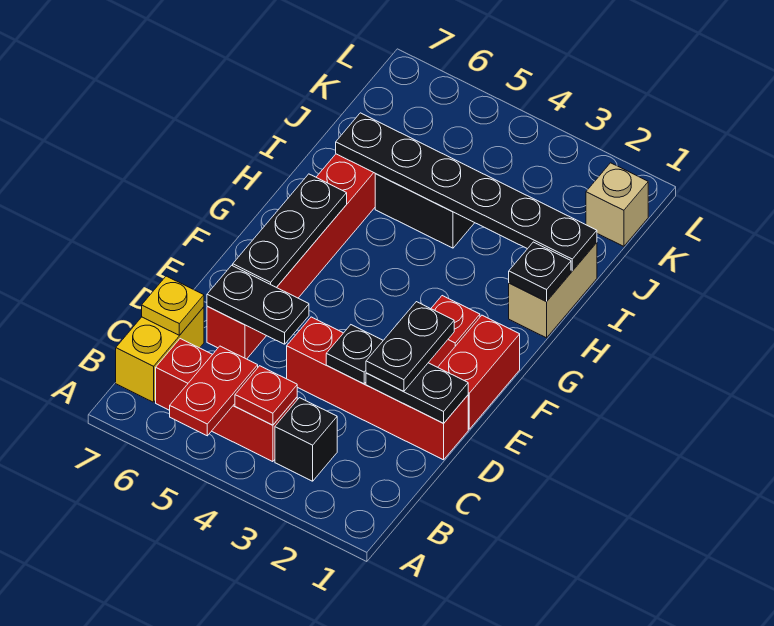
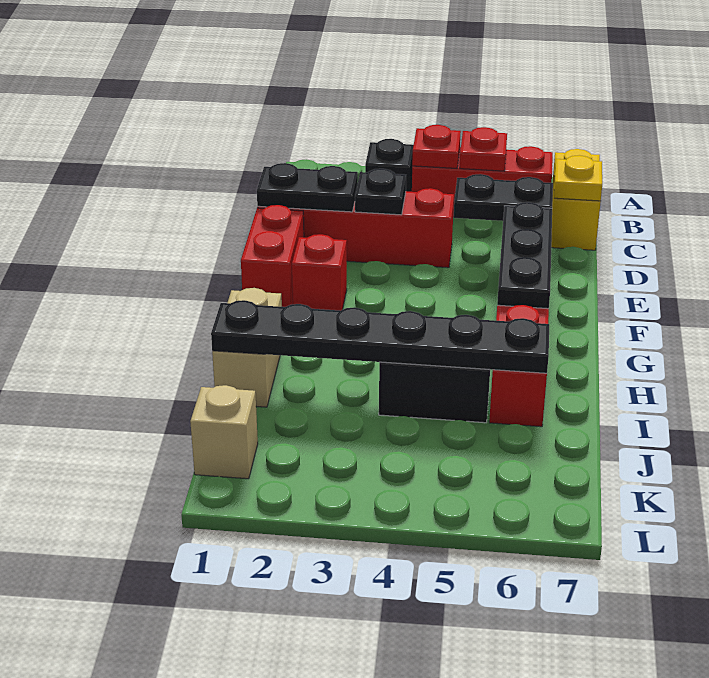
red plate A5:B5 level 2 -> red plate B5 level 2
black plate D2:E2 level 3 -> none
black plate H1 level 2 -> none

